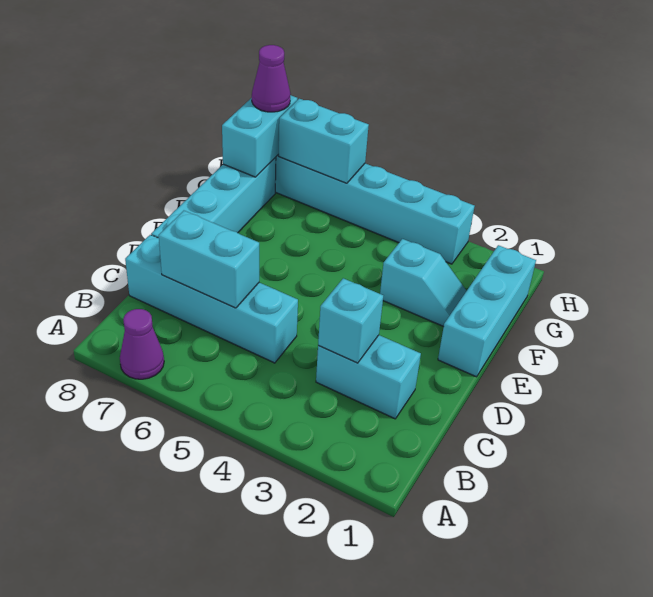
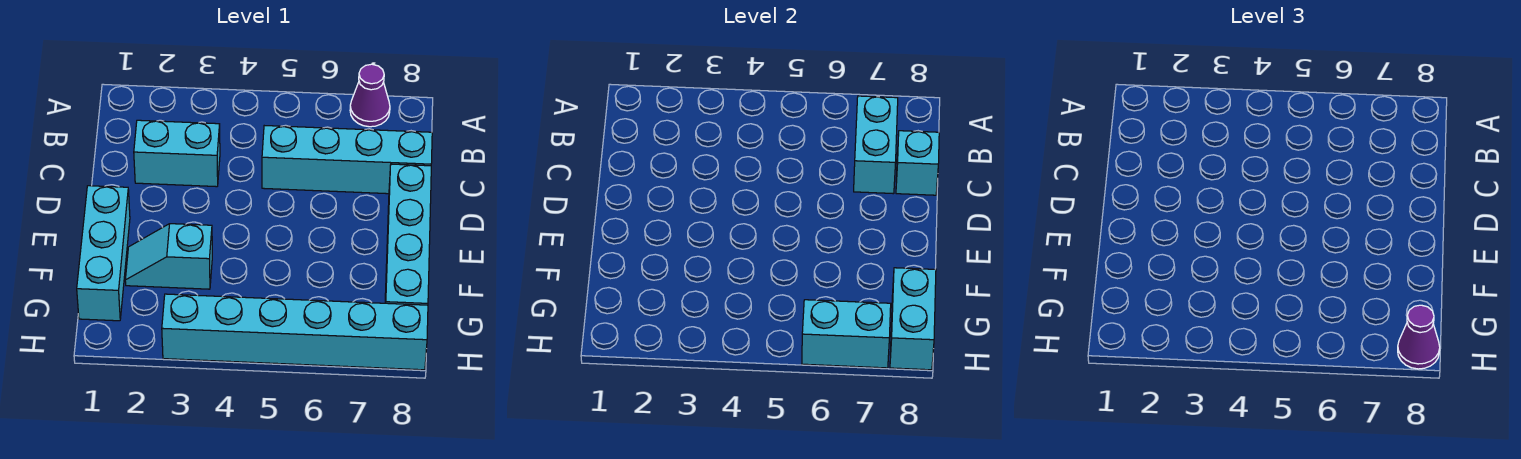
cyan brick C3 level 2 -> cyan brick C8 level 2
cyan brick C6:C7 level 2 -> cyan brick B7:C7 level 2

